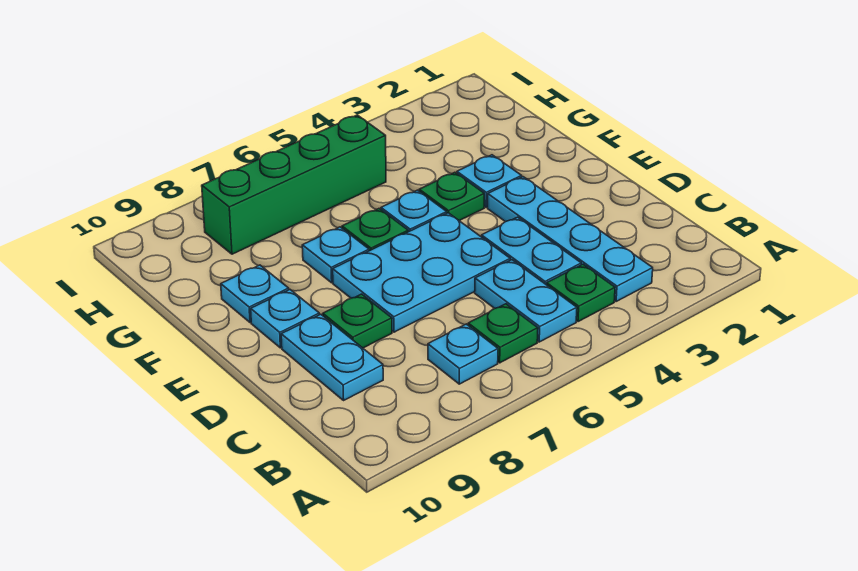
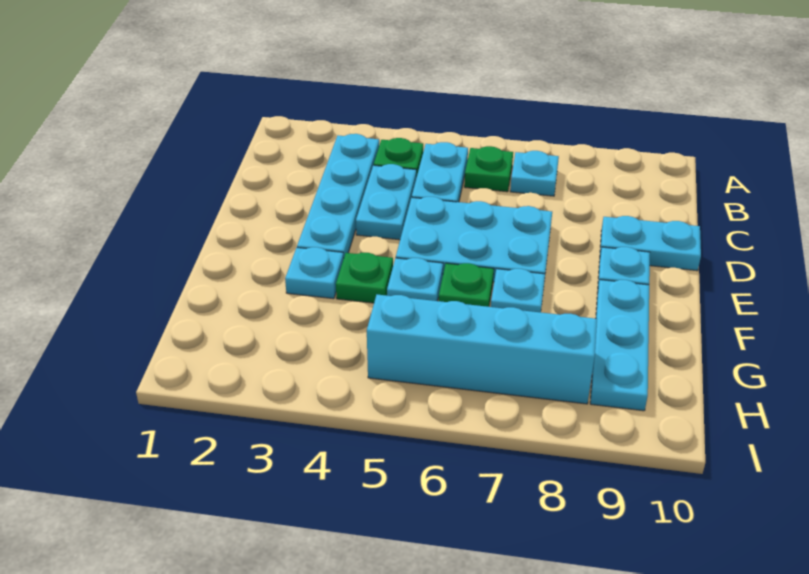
cyan plate C9:D9 level 1 -> cyan plate D9:D10 level 1
green plate D8 level 1 -> none
cyan plate F9 level 1 -> cyan plate F9:H9 level 1
green brick H5:H8 level 1 -> cyan brick H5:H8 level 1

